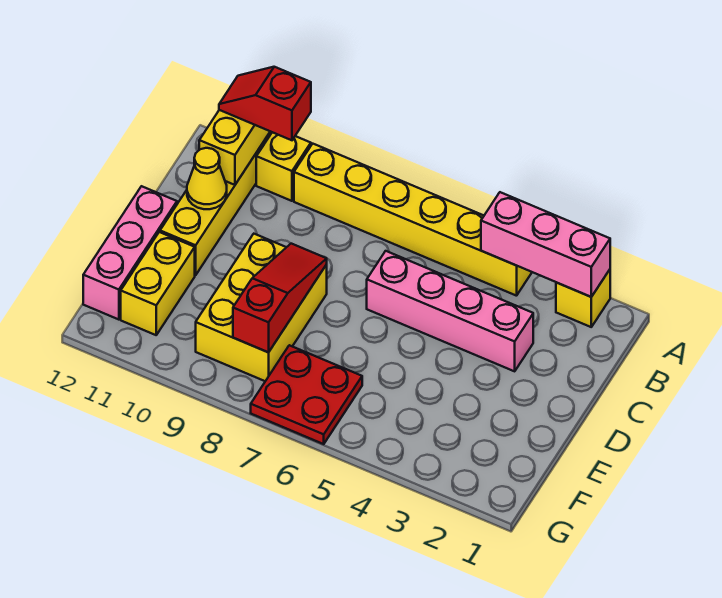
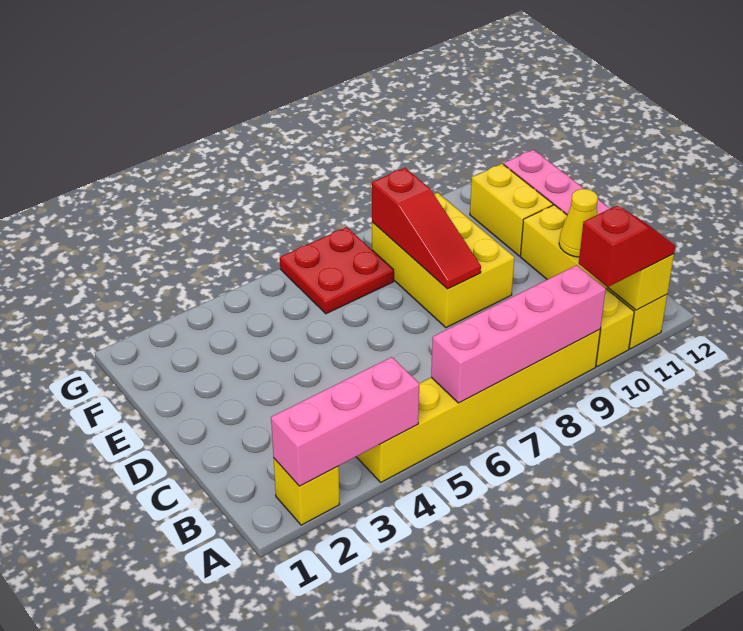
pink brick C3:C6 level 1 -> pink brick A6:A9 level 2

